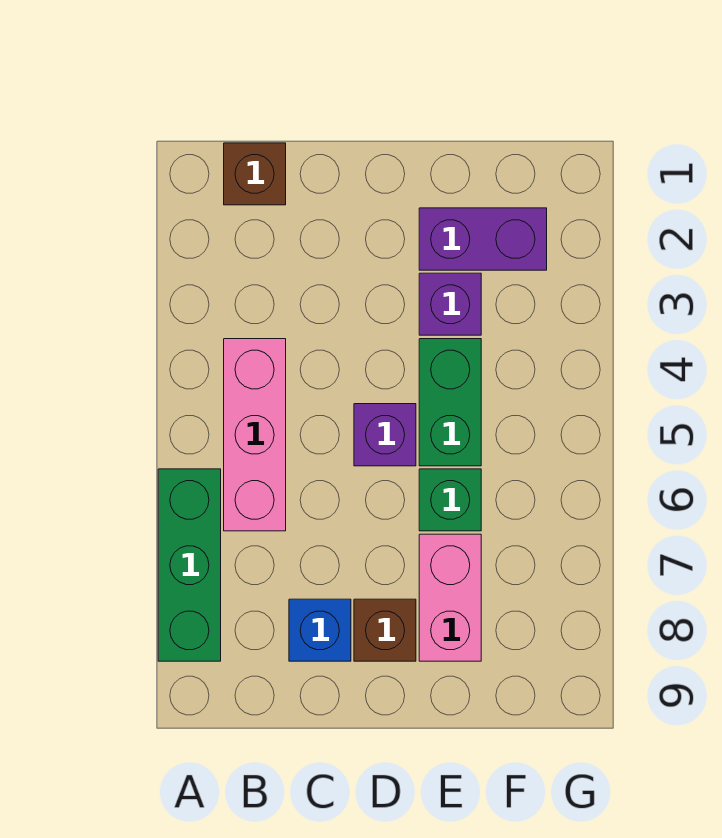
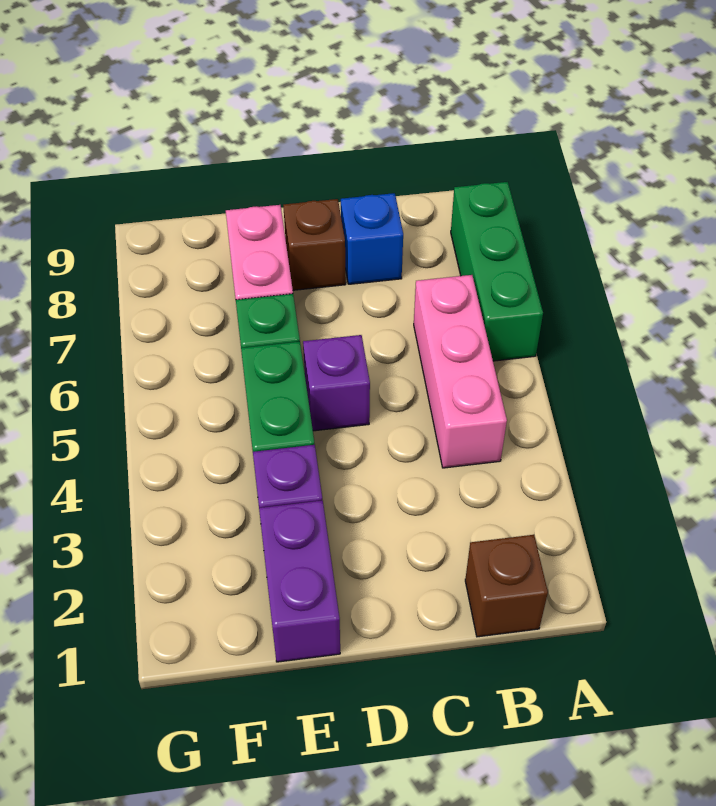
purple brick E2:F2 level 1 -> purple brick E1:E2 level 1

